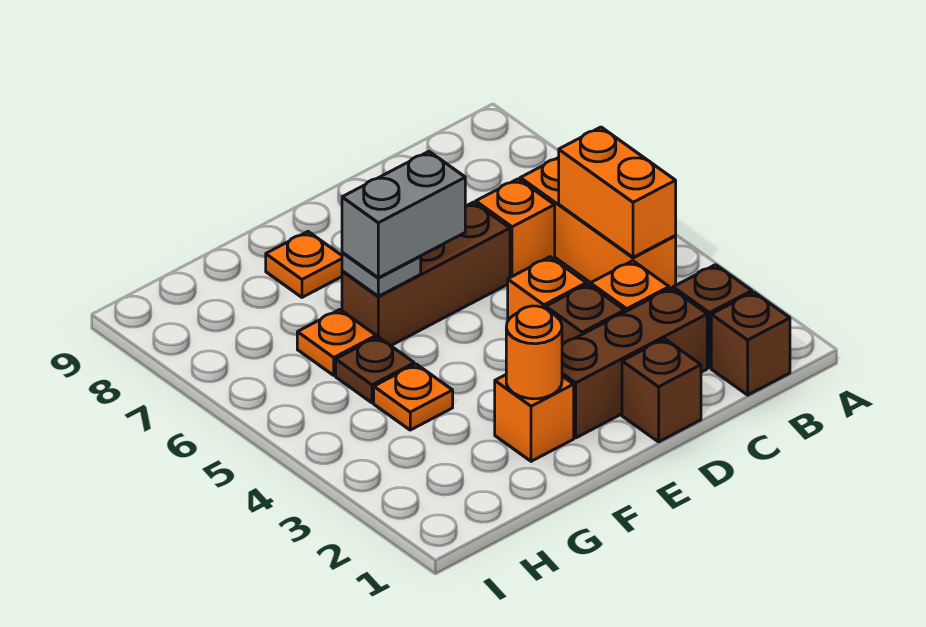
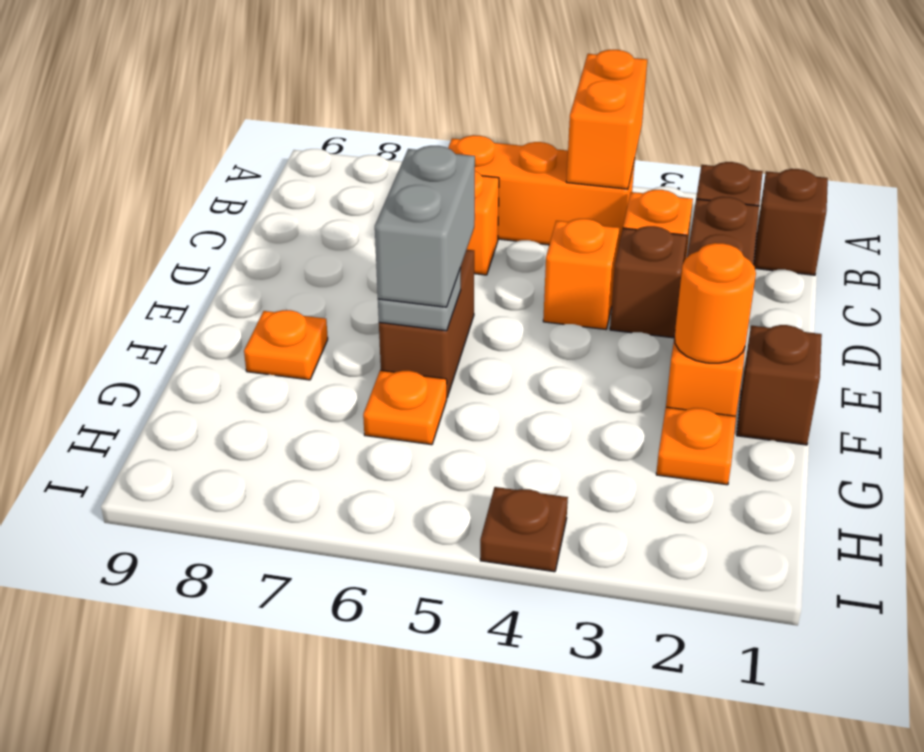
orange brick B4:B5 level 2 -> orange brick A4:B4 level 2
brown brick D1 level 1 -> brown brick F1 level 1
brown brick D6:F6 level 1 -> brown brick E6:F6 level 1
orange plate G4 level 1 -> orange plate G2 level 1
brown plate G5 level 1 -> brown plate I4 level 1

